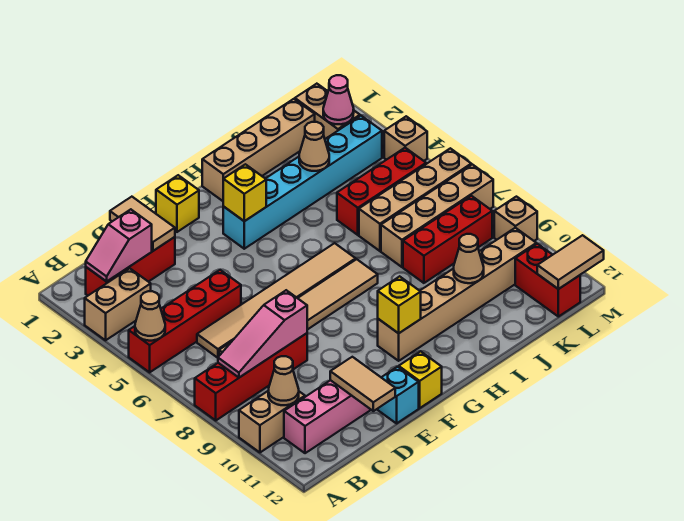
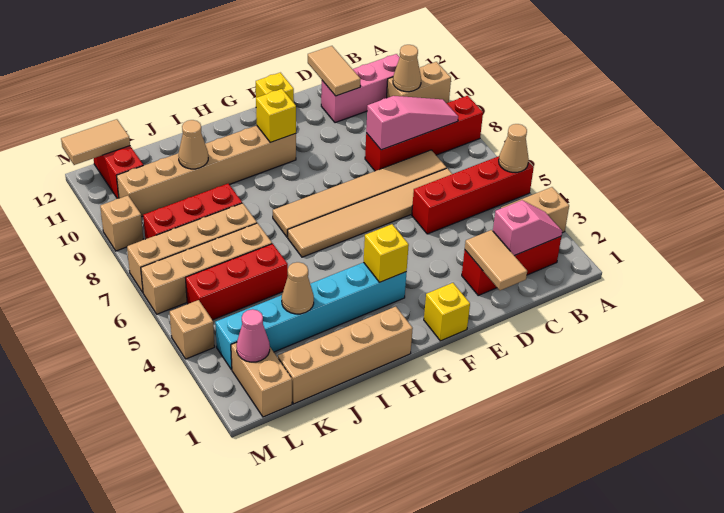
cyan brick E12 level 1 -> none

